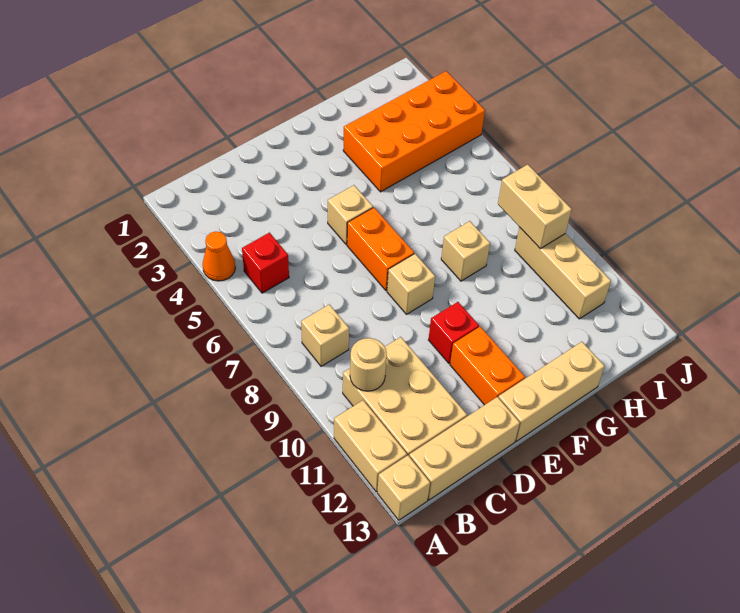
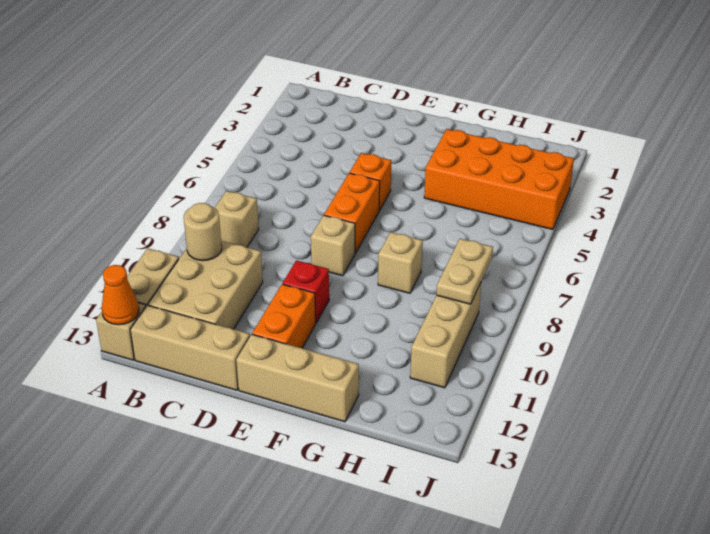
orange cone A4 level 1 -> orange cone A13 level 2
red brick B5 level 1 -> none
tan brick E5 level 1 -> orange brick E5 level 1
tan brick I8:I9 level 2 -> tan plate I8:I9 level 2

